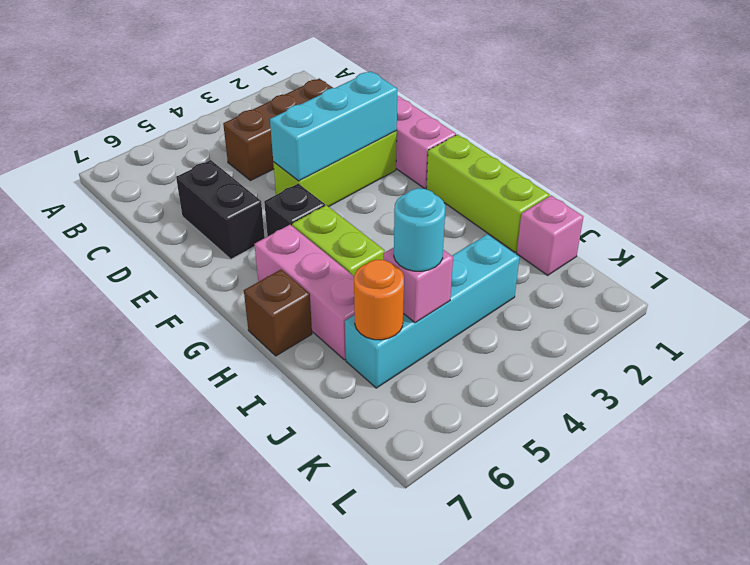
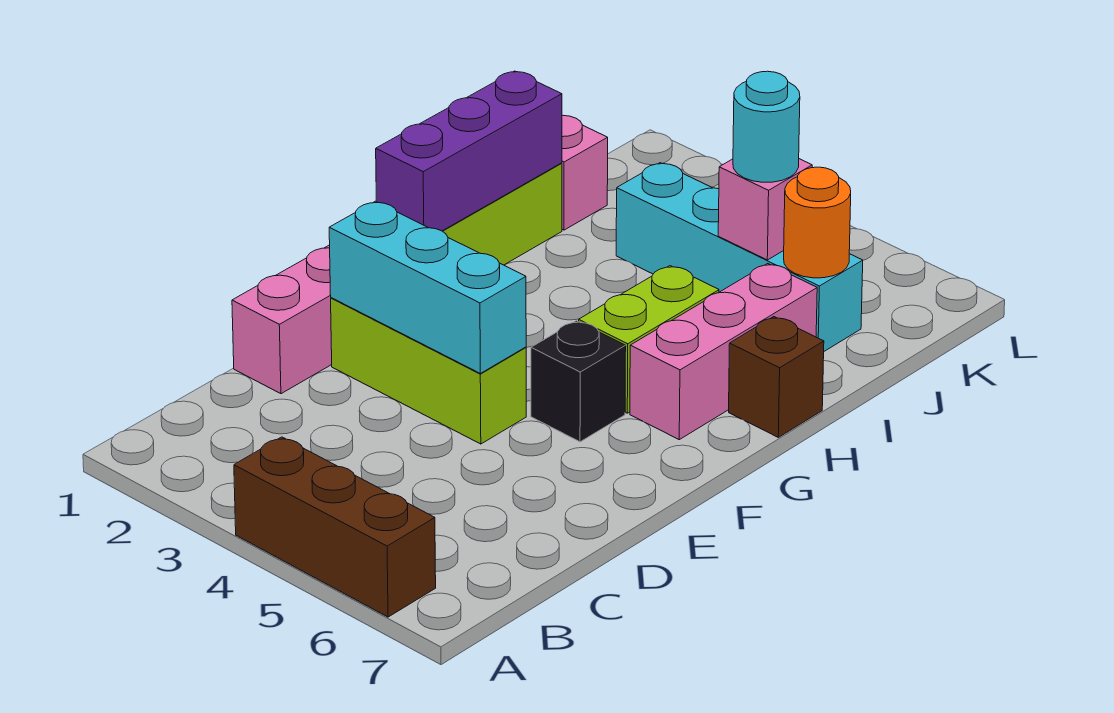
brown brick C2:C4 level 1 -> brown brick A4:A6 level 1
black brick D6:E6 level 1 -> none
none -> purple brick G1:I1 level 2

